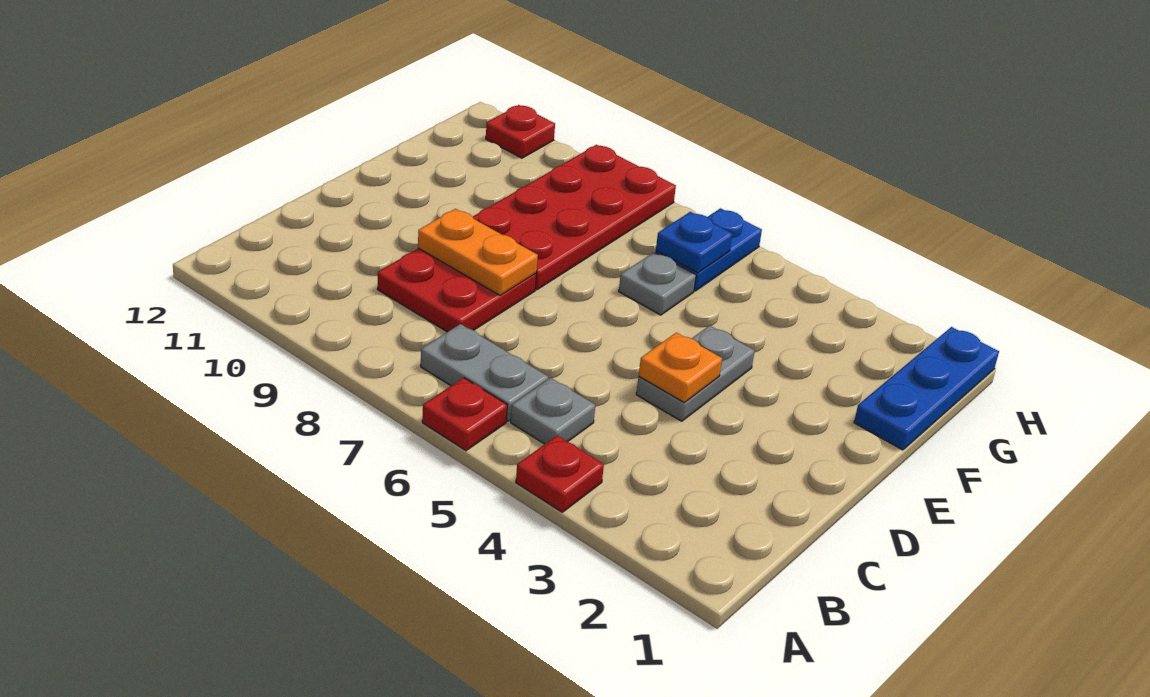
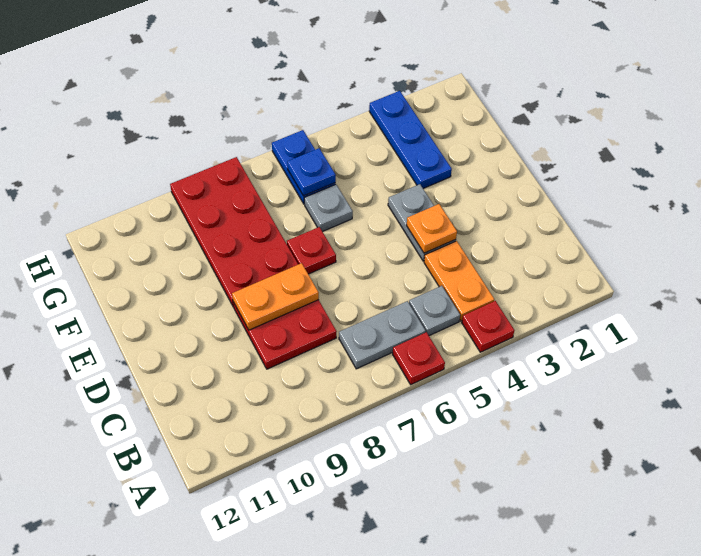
none -> orange plate B4:C4 level 1
blue plate F1:H1 level 1 -> blue plate F3:H3 level 1
red plate H11 level 1 -> red plate E7 level 1

